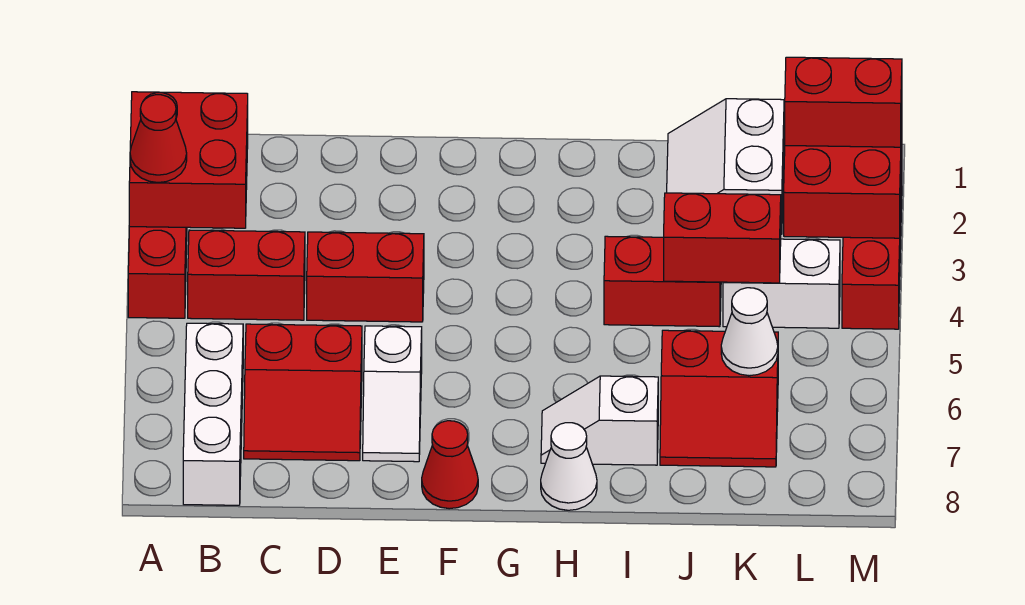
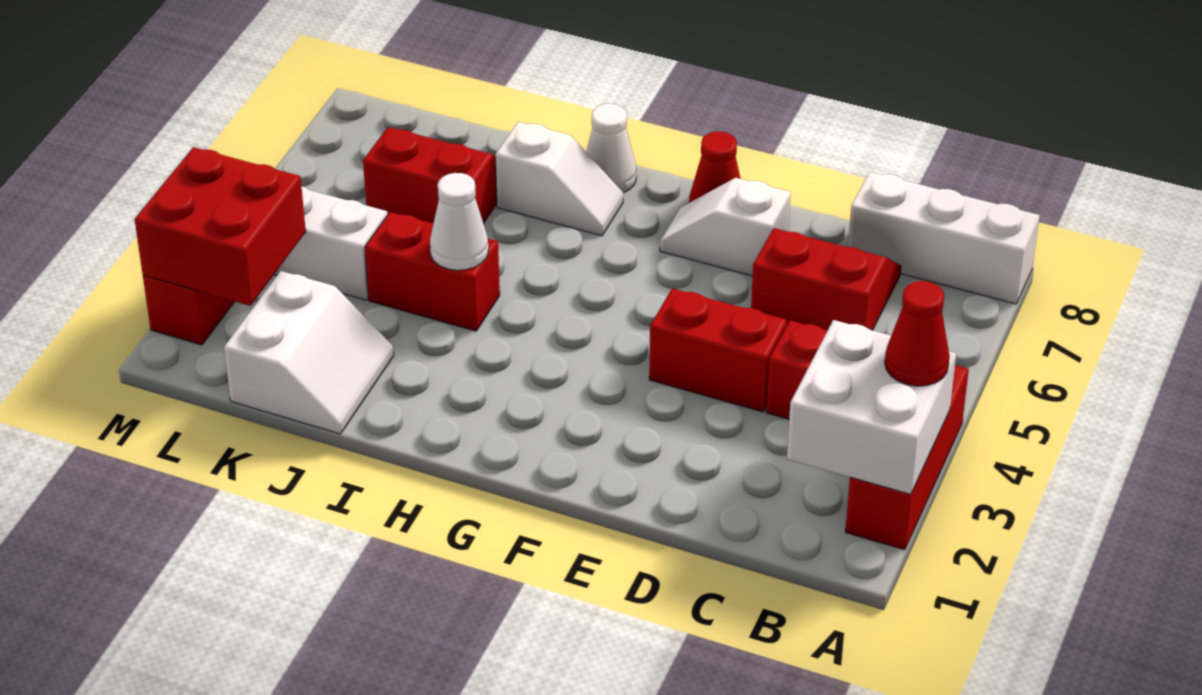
red brick A2:B3 level 2 -> white brick A2:B3 level 2
white brick B6:B8 level 1 -> white brick A8:C8 level 1
white slope E6:E7 level 1 top 6 -> white slope E7:F7 level 1 top E
red brick J4:K4 level 2 -> none
white cone K6 level 2 -> white cone I4 level 2
red brick L2:M2 level 3 -> none

